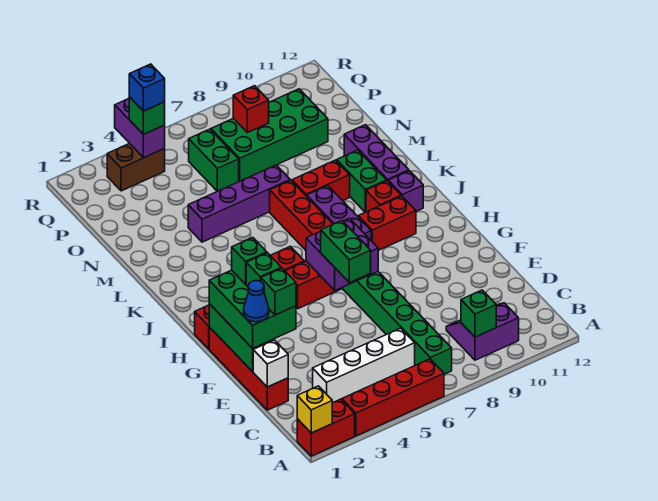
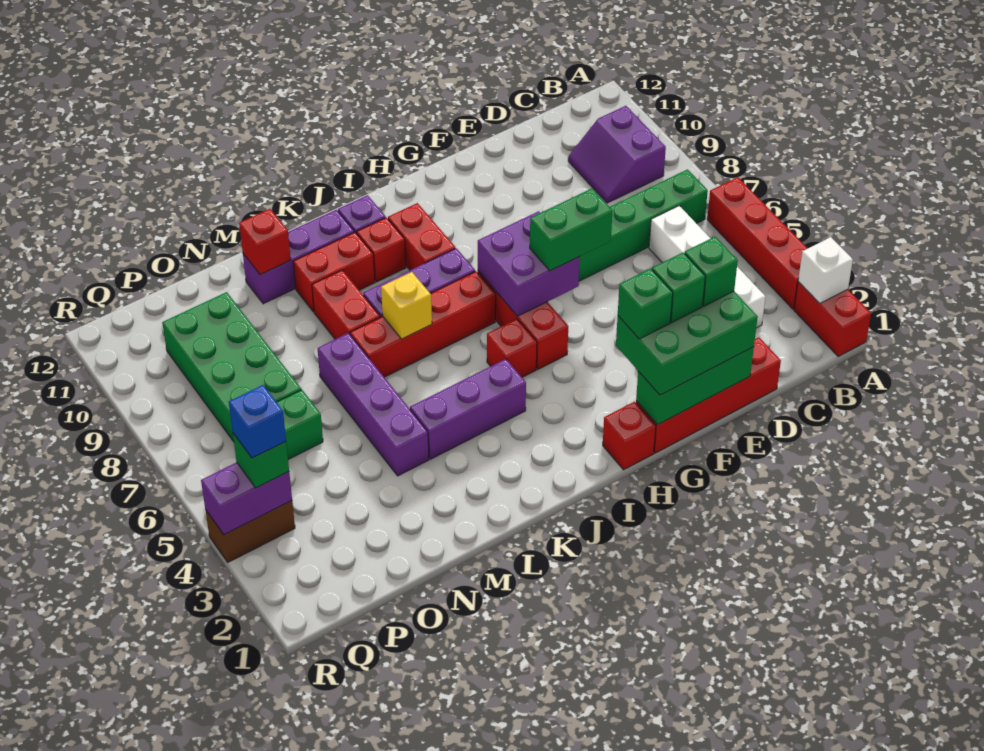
yellow brick A1 level 2 -> yellow brick K7 level 2
green brick B9 level 2 -> none
white brick D1 level 2 -> white brick A2 level 2
blue cone E1 level 4 -> none
none -> purple brick J4:L4 level 1
green brick K10:L10 level 1 -> red brick K10:L10 level 1
red brick P8 level 2 -> red brick M11 level 2
brown brick Q3:Q4 level 1 -> brown brick Q4:R4 level 1

